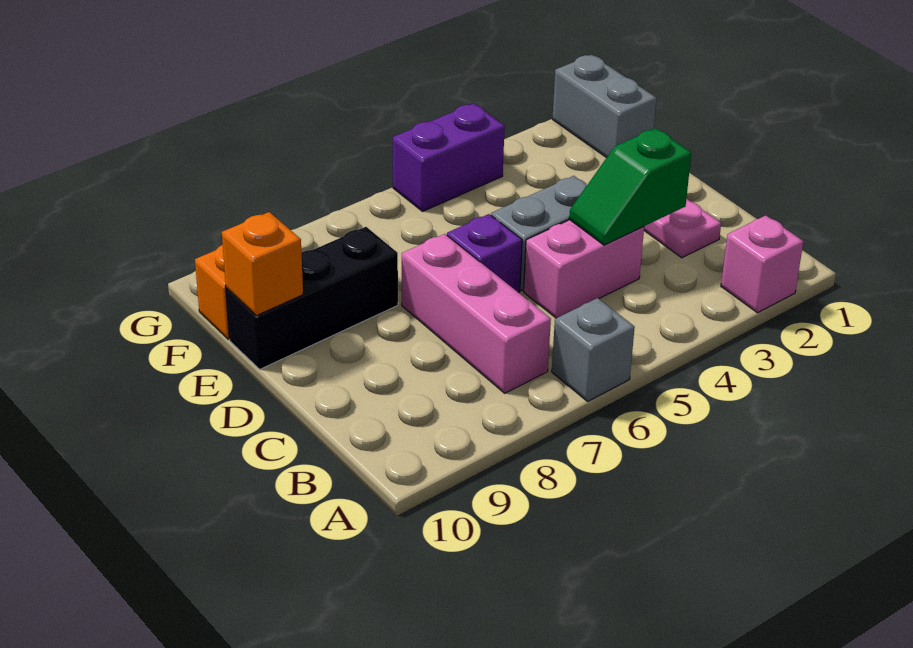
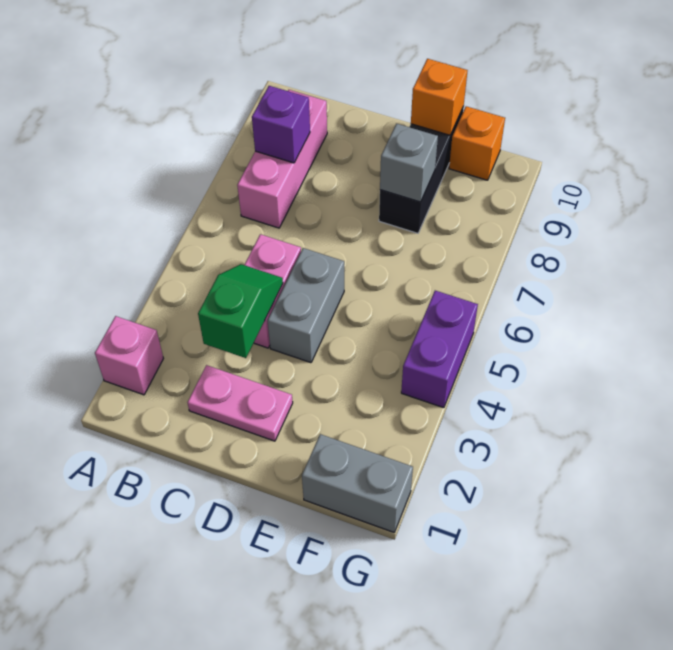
grey brick A6 level 1 -> grey brick E8 level 2
pink brick B7:D7 level 1 -> pink brick B7:B9 level 1
purple brick D6 level 1 -> purple brick B8 level 2

